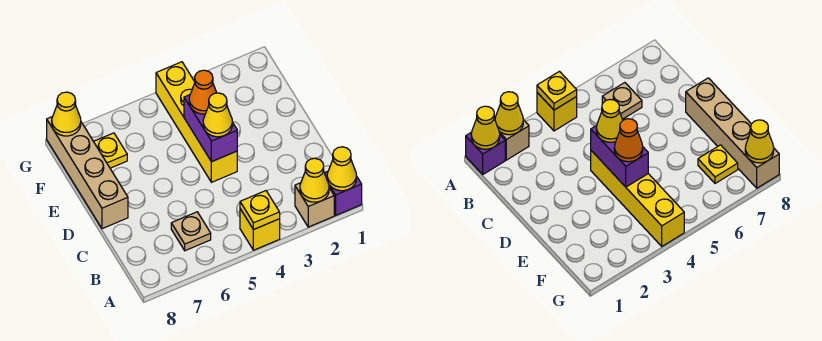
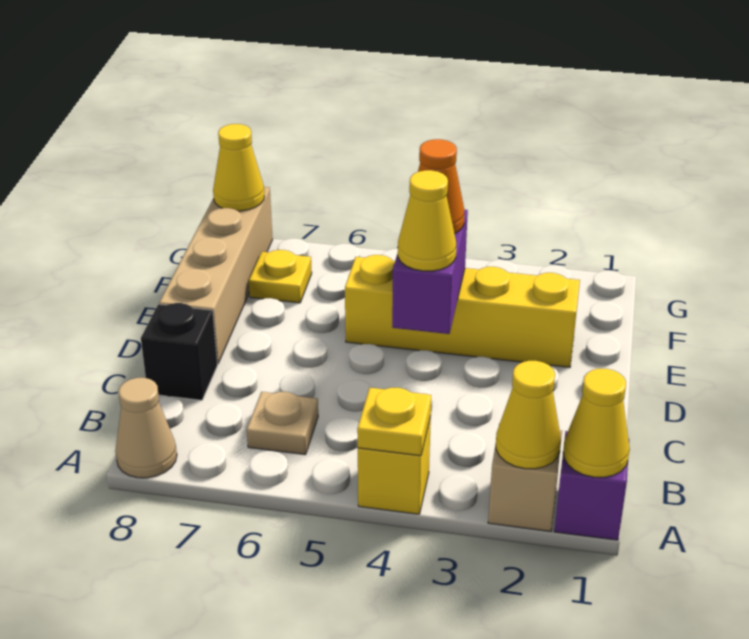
none -> tan cone A8 level 1
none -> black brick C8 level 1
yellow brick D4:G4 level 1 -> yellow brick E2:E5 level 1

